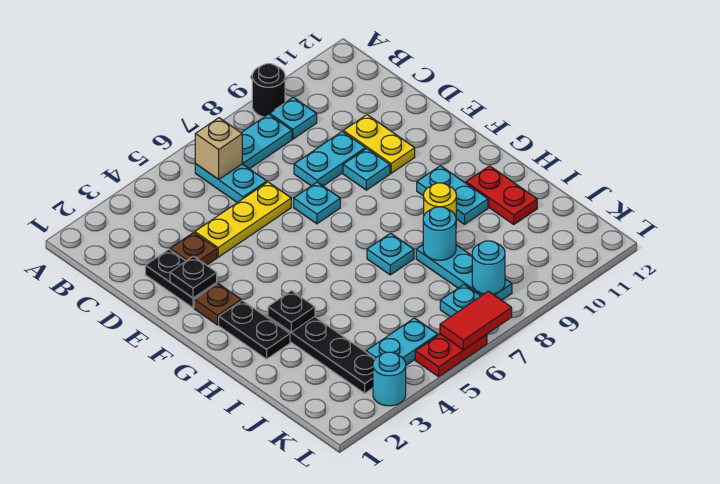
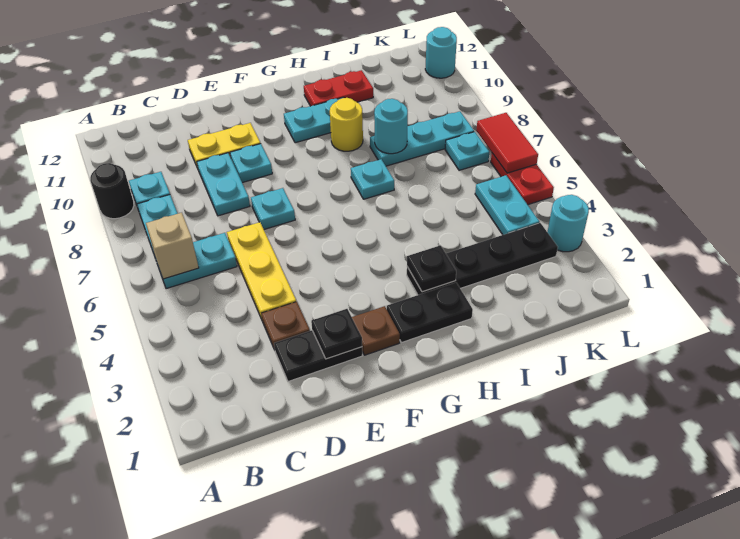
cyan round brick K8 level 2 -> cyan round brick L11 level 1

